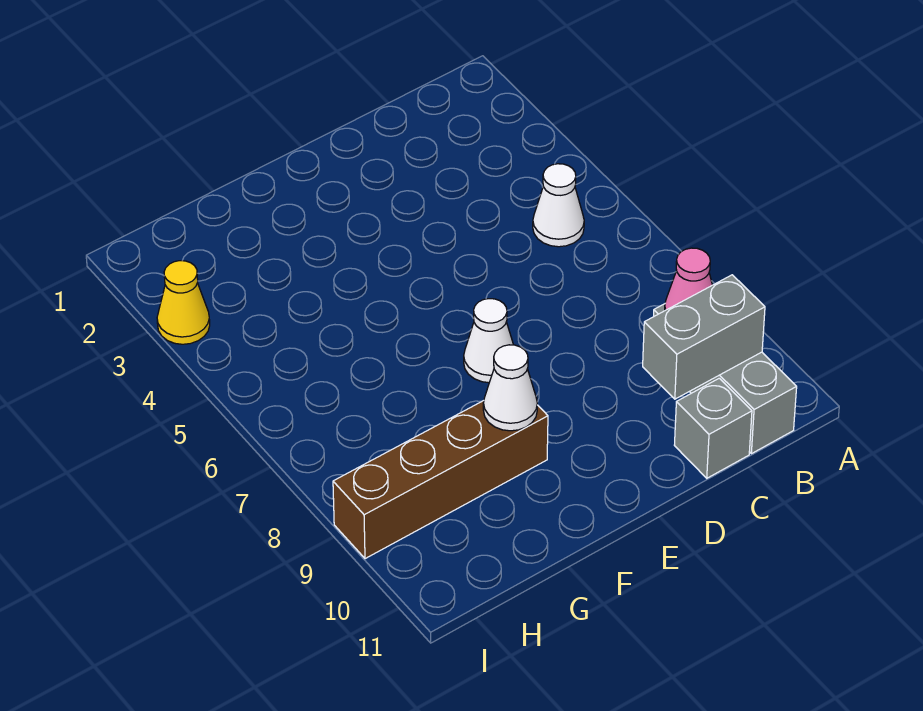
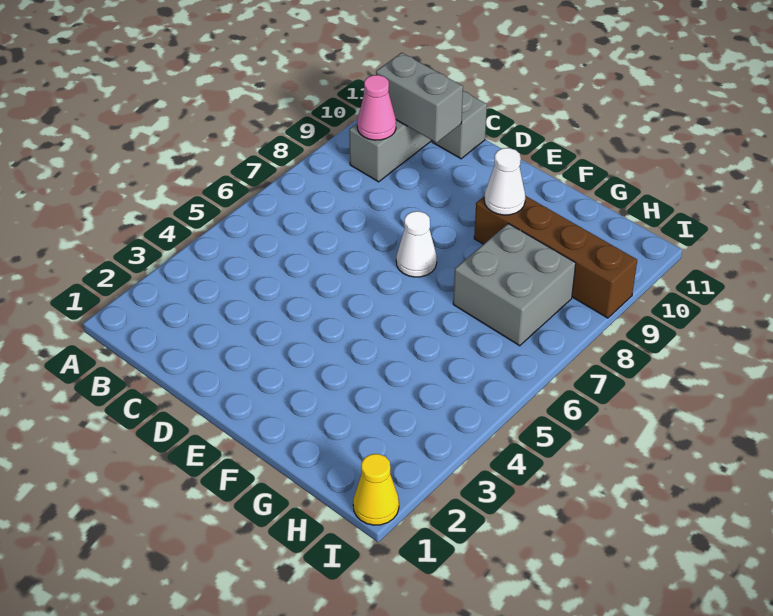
white cone B5 level 1 -> none
none -> grey brick G7:H8 level 1
yellow cone I3 level 1 -> yellow cone I1 level 1

